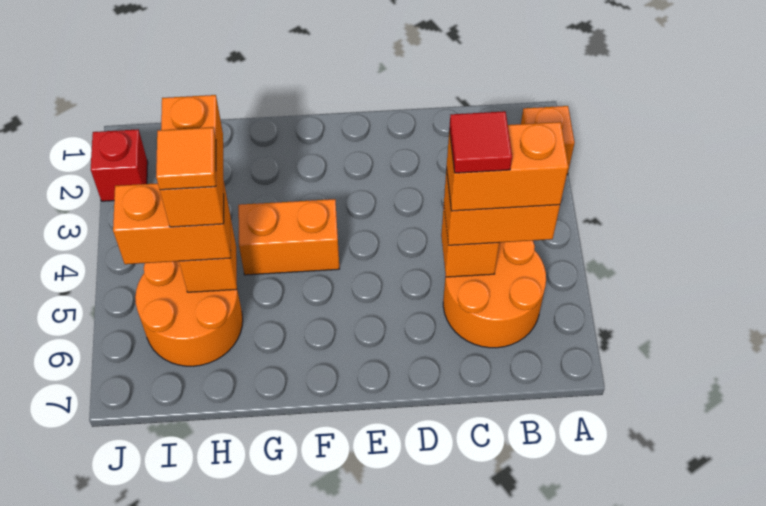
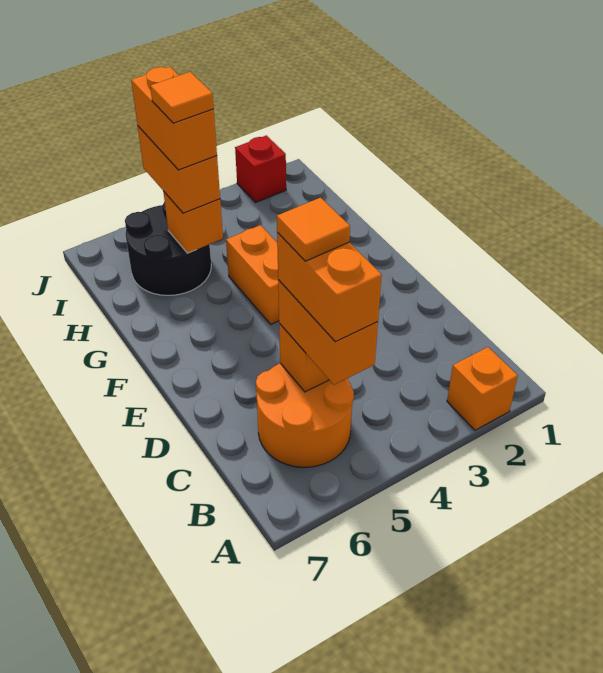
red tile C5 level 5 -> orange tile C5 level 5
orange brick H4:H5 level 4 -> orange brick H5:I5 level 4
orange round brick H5:I6 level 1 -> black round brick H5:I6 level 1

